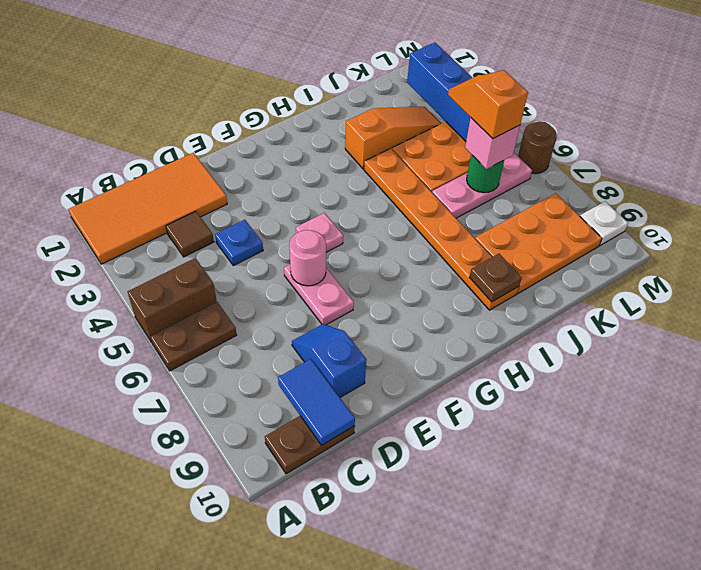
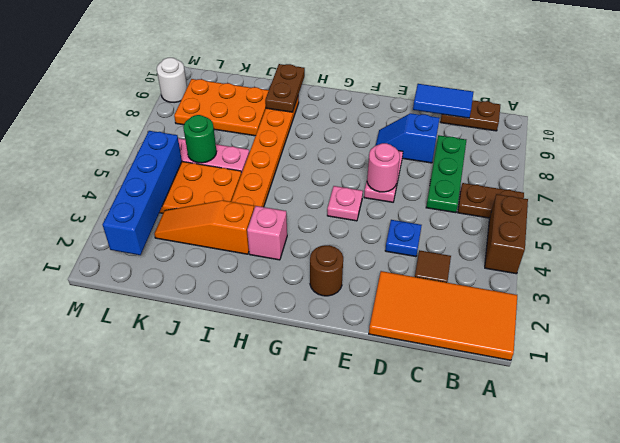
brown brick A5:B5 level 1 -> brown brick A4:A5 level 1
none -> green plate C6:C8 level 1
blue tile C9:C10 level 2 -> blue tile C10:D10 level 2
blue slope D8:D9 level 1 top 9 -> blue slope D8:E8 level 1 top D
brown plate I9 level 2 -> brown plate I9:I10 level 2
orange slope K5:K6 level 4 top 6 -> none
pink brick K6 level 3 -> pink brick H3 level 1
brown round brick M6 level 1 -> brown round brick F2 level 1
white plate M9 level 1 -> white round brick M9 level 1

